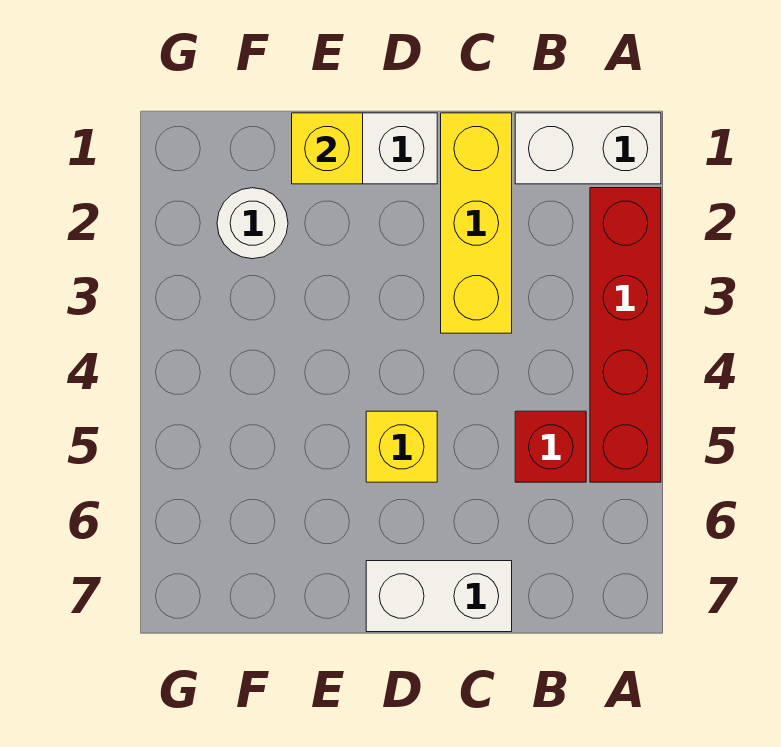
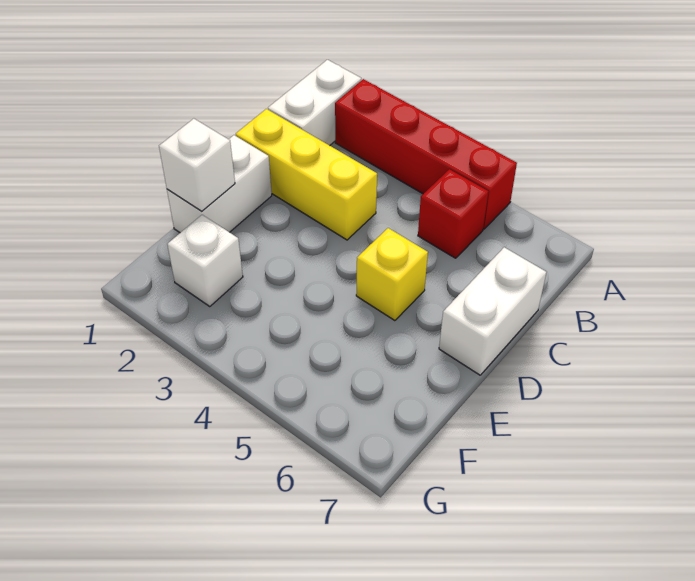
yellow brick E1 level 2 -> white brick E1 level 2
white round brick F2 level 1 -> white brick F2 level 1

